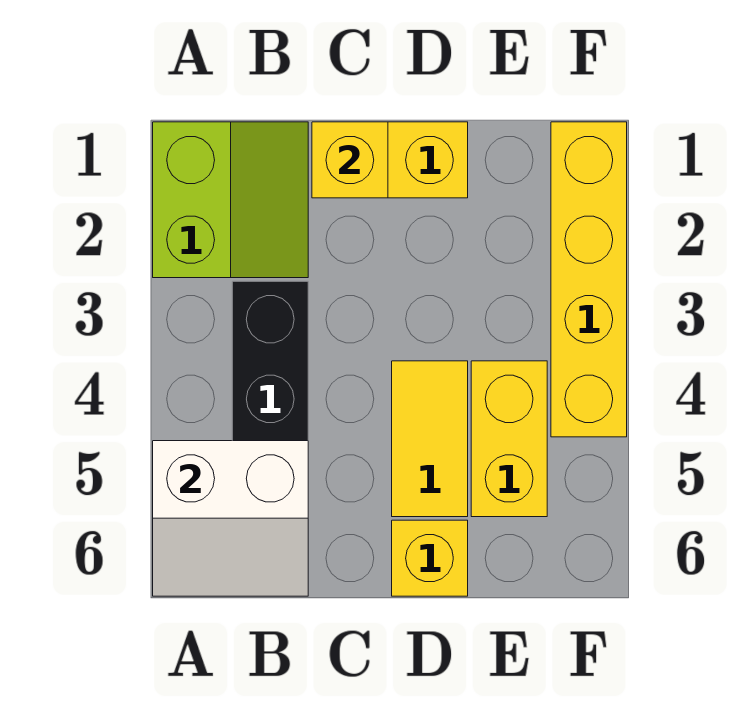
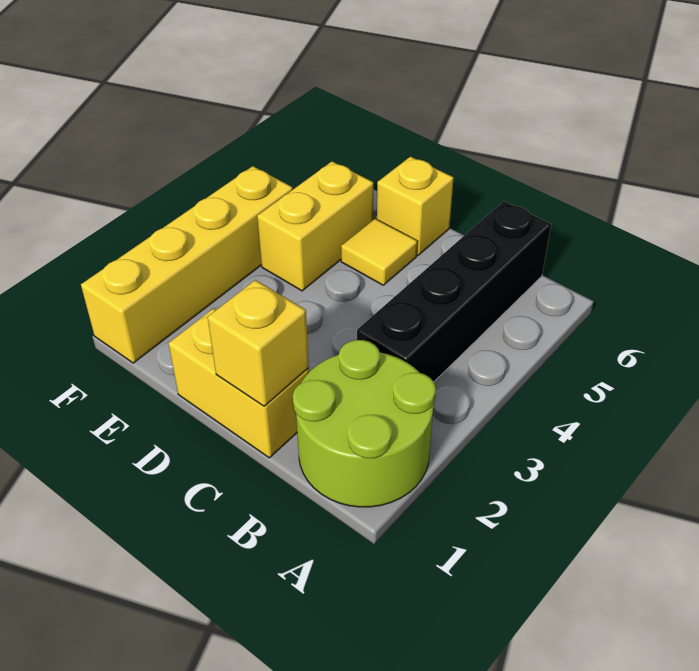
lime slope A1:B2 level 1 top A -> lime round brick A1:B2 level 1
white slope A5:B6 level 2 top 5 -> none
yellow tile D4:D5 level 1 -> yellow tile D5 level 1

